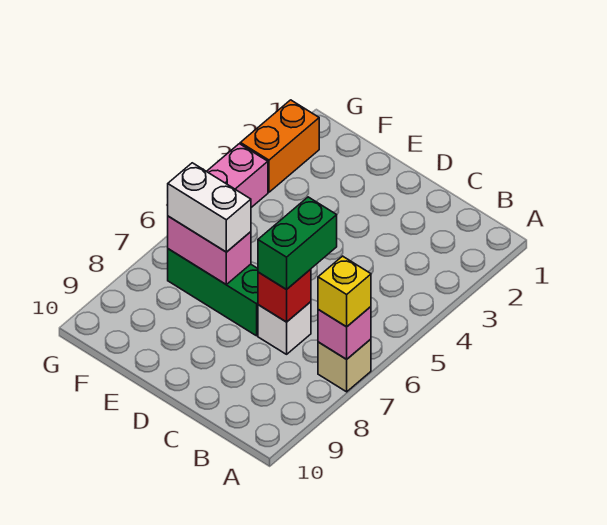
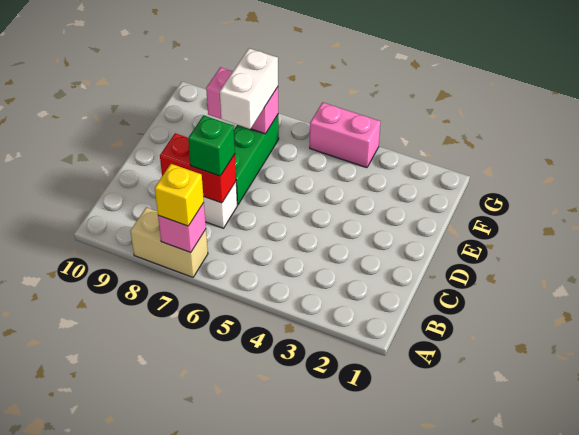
tan brick A7 level 1 -> tan brick A7:A8 level 1
green brick C6:C7 level 3 -> green brick C7 level 3
red brick C7 level 2 -> red brick C7:C8 level 2
pink brick E7:F7 level 2 -> pink brick F7:F8 level 2
orange brick G2:G3 level 1 -> none

